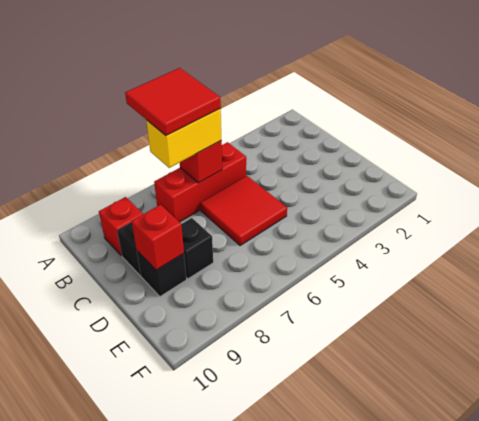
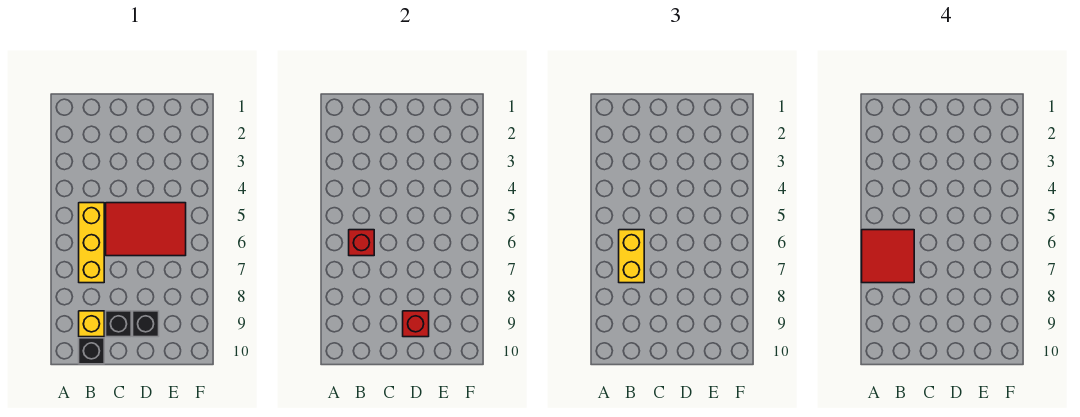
red brick B5:B7 level 1 -> yellow brick B5:B7 level 1
red brick B9 level 1 -> yellow brick B9 level 1
red tile C5:D6 level 1 -> red tile C5:E6 level 1
black brick D8 level 1 -> black brick B10 level 1

